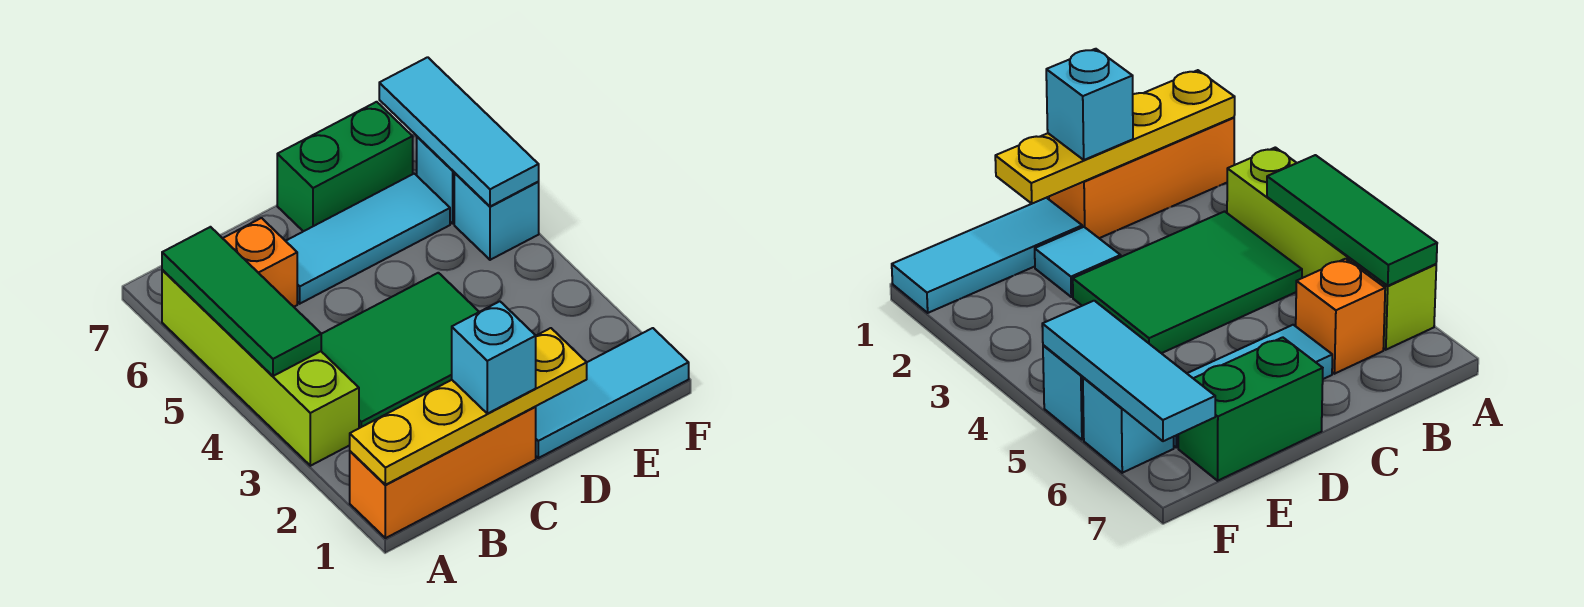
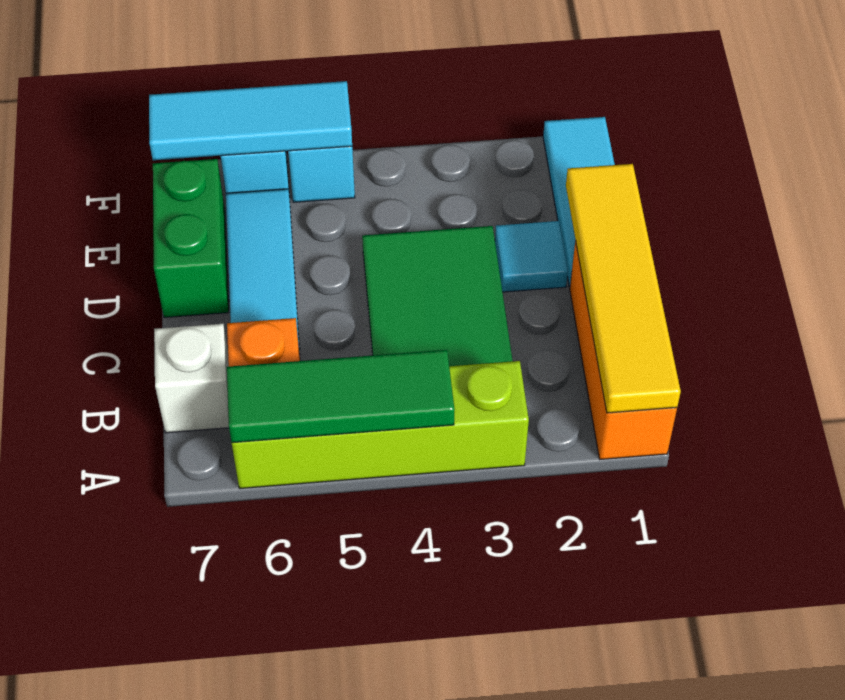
yellow plate A1:D1 level 2 -> yellow tile A1:D1 level 2
none -> white brick B7 level 1
cyan brick C1 level 3 -> none

